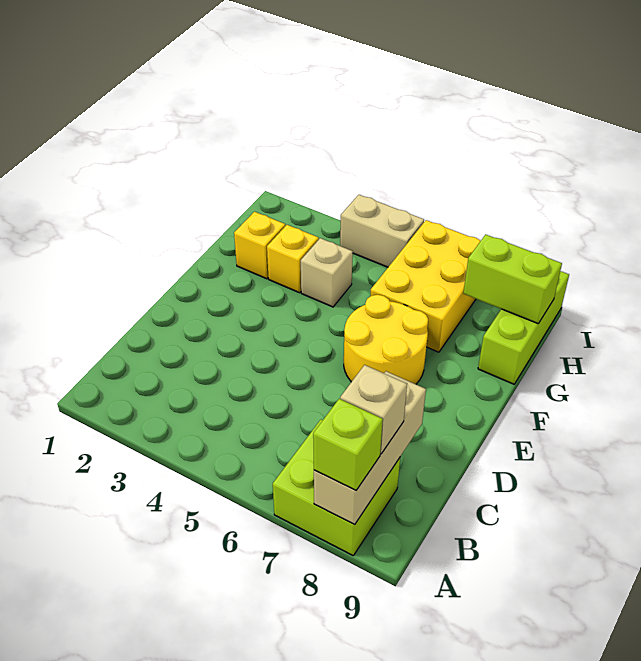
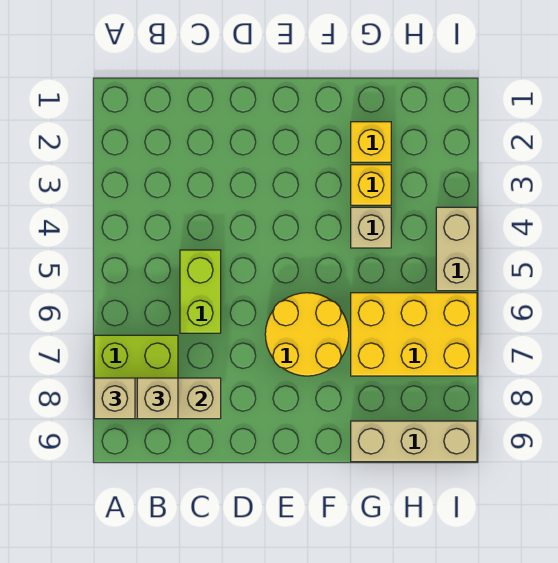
lime brick A8 level 3 -> tan brick A8 level 3
lime brick G9:I9 level 1 -> tan brick G9:I9 level 1
lime brick H8:H9 level 2 -> lime brick C5:C6 level 1

